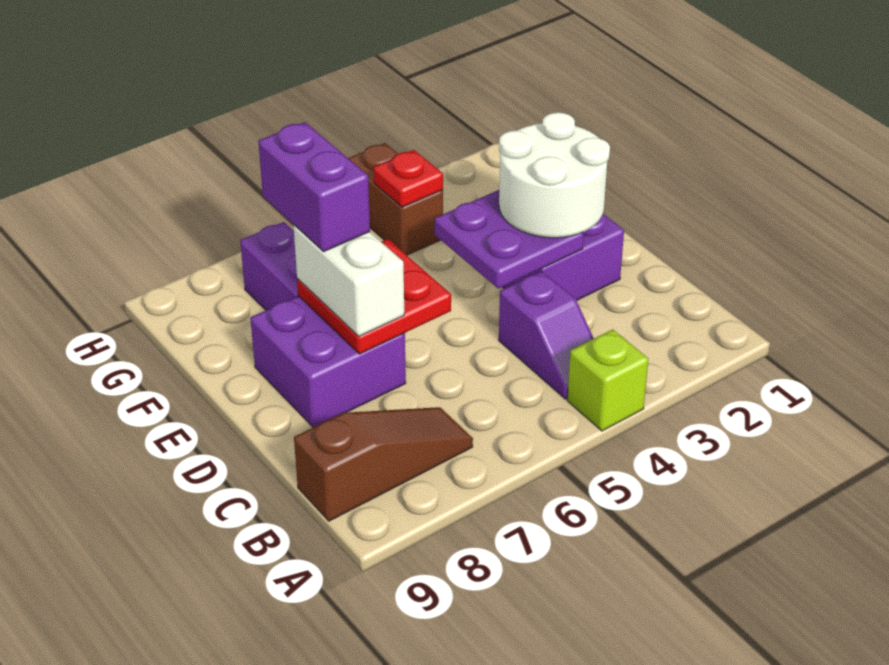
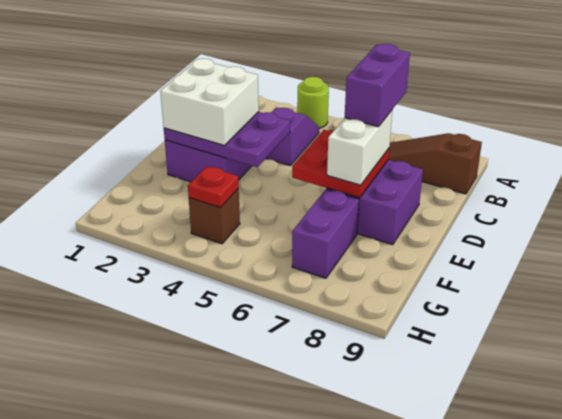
lime brick A4 level 1 -> lime round brick A4 level 1
white round brick D2:E3 level 3 -> white brick D2:E3 level 3
purple plate D3:E4 level 2 -> purple plate D2:E4 level 2
purple brick E7:F7 level 4 -> purple brick C7:D7 level 4
brown brick G4:H4 level 1 -> brown brick G4 level 1

